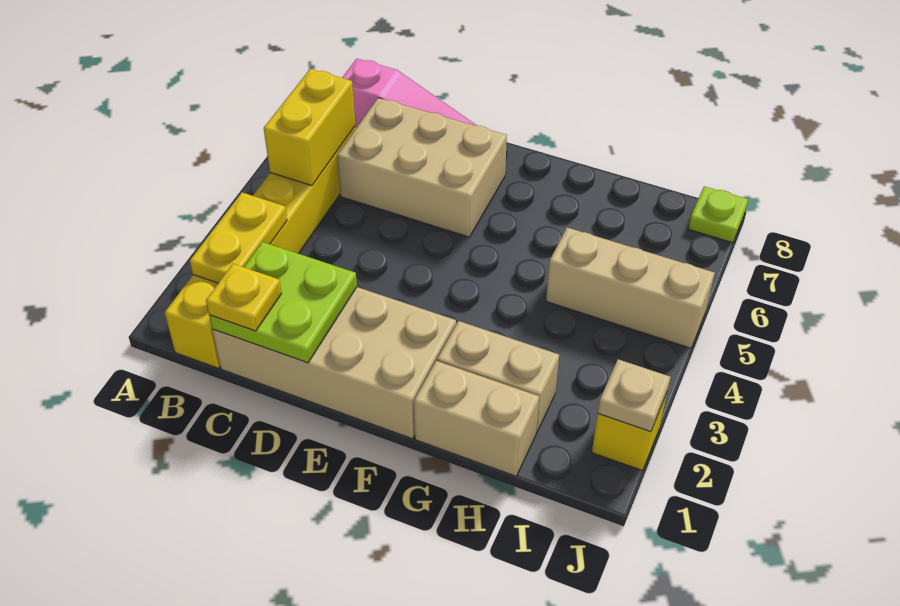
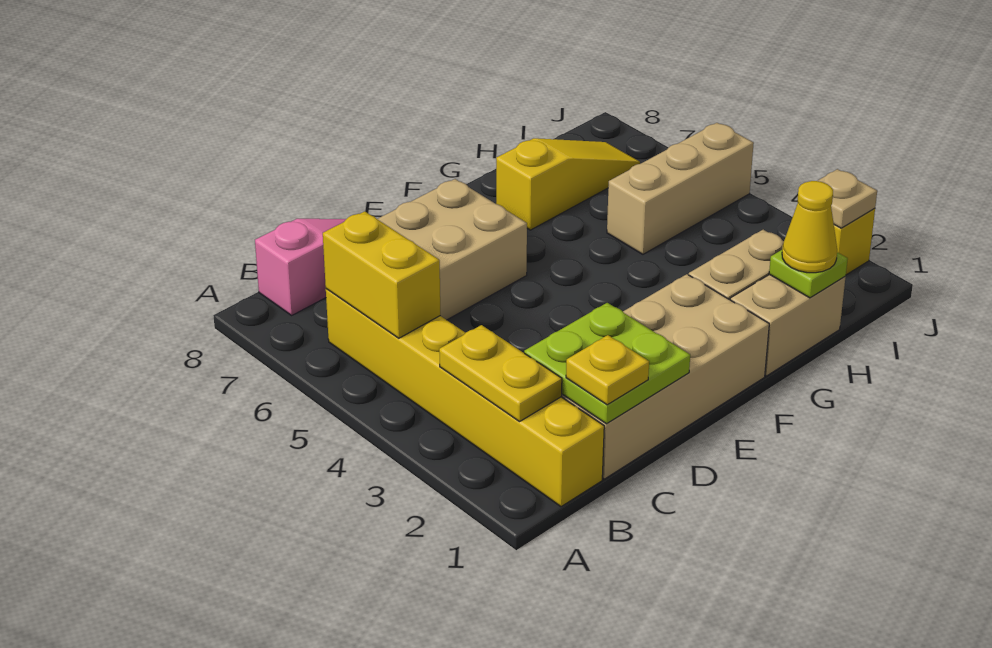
none -> yellow slope G7:I7 level 1 top G
none -> yellow cone H1 level 3
lime plate J8 level 1 -> lime plate H1 level 2

